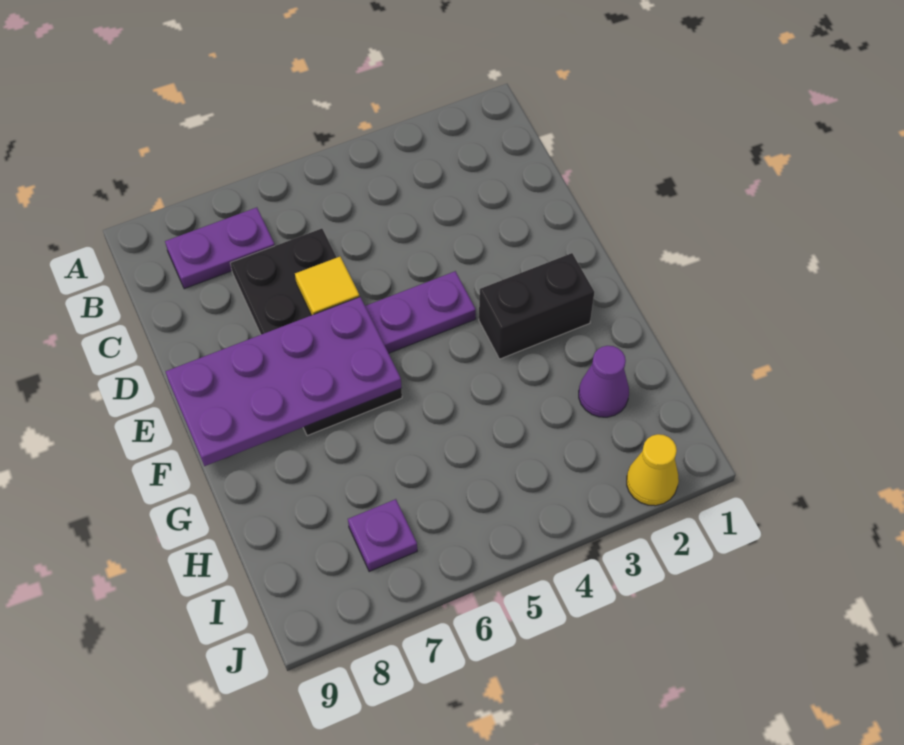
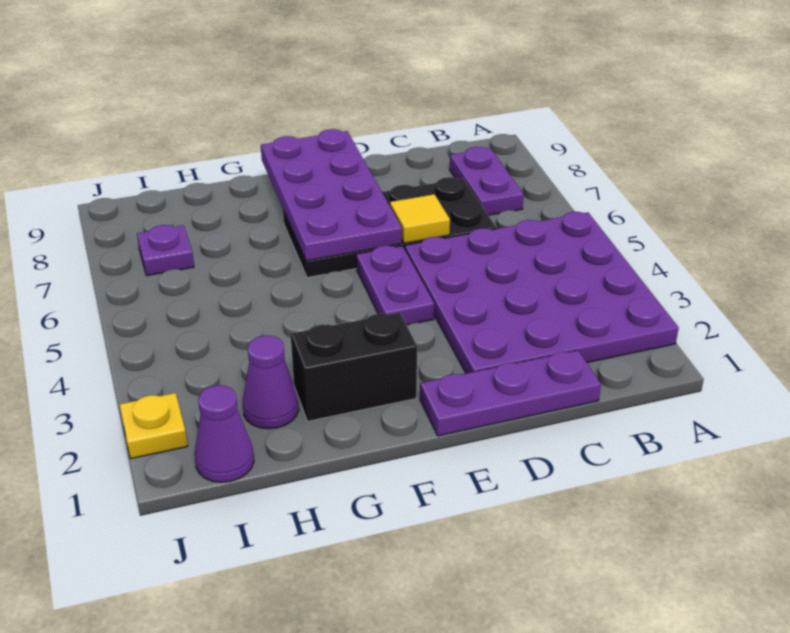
none -> purple plate A2:D5 level 1
none -> purple plate C1:E1 level 1
black brick F2:F3 level 1 -> black brick F2:G2 level 1
none -> purple cone I1 level 1
yellow cone J2 level 1 -> yellow plate J2 level 1

